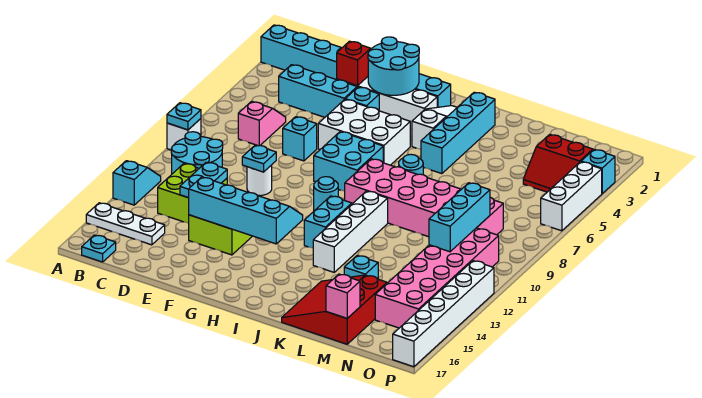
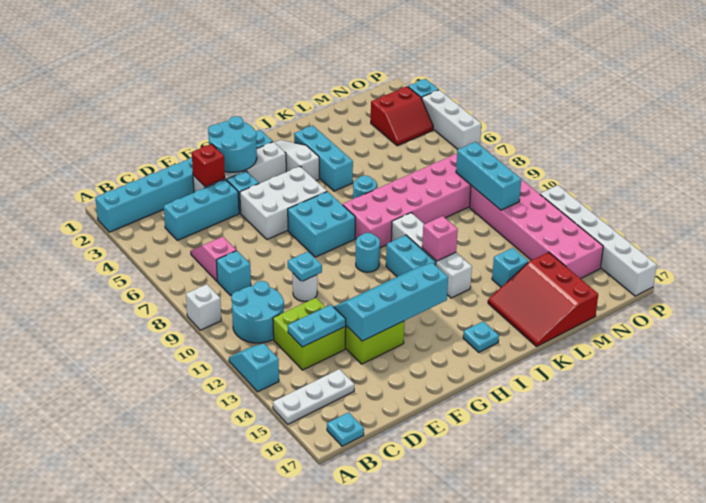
cyan plate A9 level 2 -> cyan plate I16 level 1
cyan plate D12:D13 level 2 -> cyan plate C13:D13 level 2
cyan brick E7 level 1 -> cyan brick C8 level 1
cyan brick J2:J5 level 1 -> cyan brick J3:J5 level 1
pink brick M17 level 2 -> pink brick J12 level 2

